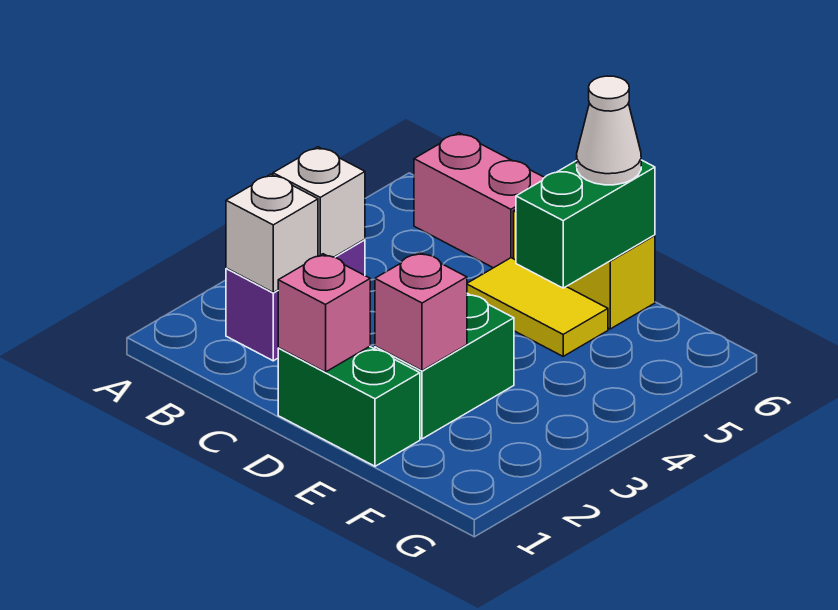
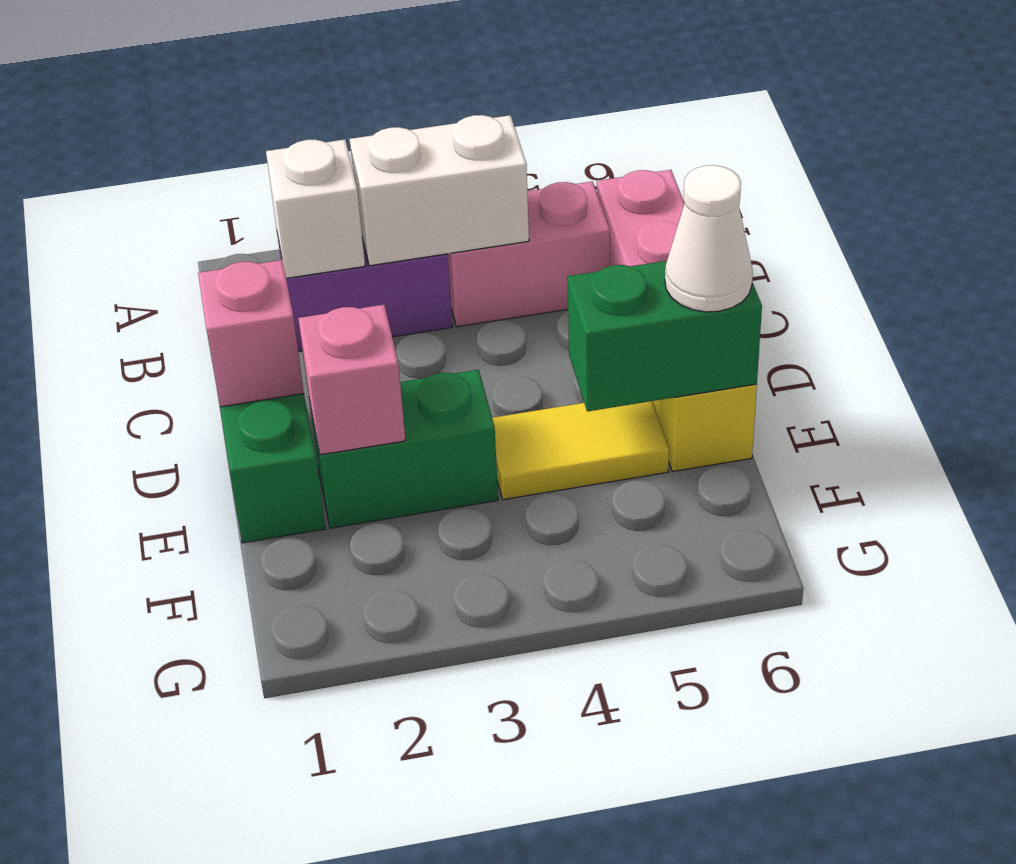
white brick B3 level 2 -> white brick B3:B4 level 2
none -> pink brick B4:B5 level 1
yellow tile D5:E5 level 1 -> yellow tile E4:E5 level 1

